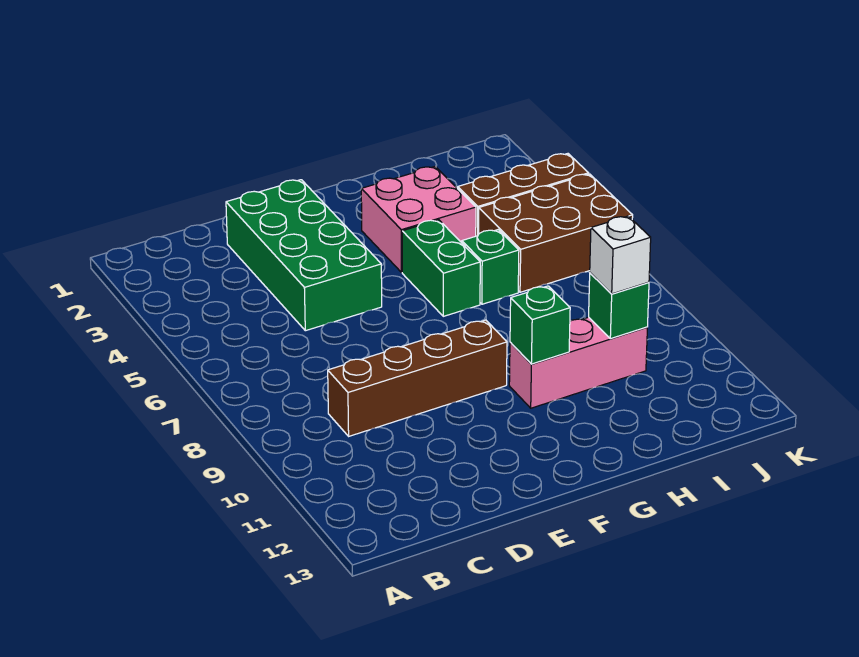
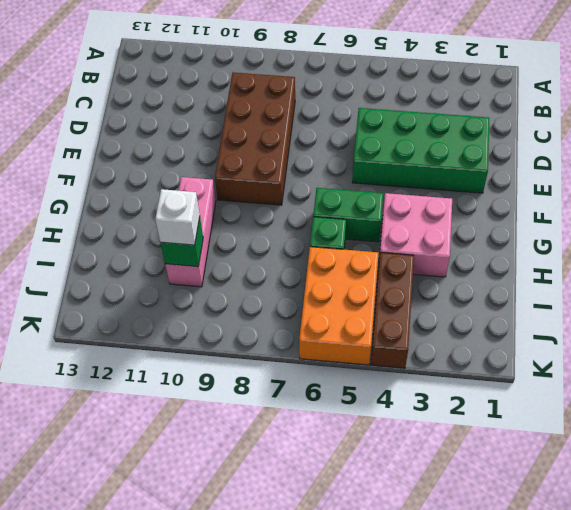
brown brick C9:F9 level 1 -> brown brick C8:F9 level 1
green brick G10 level 2 -> none
brown brick I5:K6 level 1 -> orange brick I5:K6 level 1

